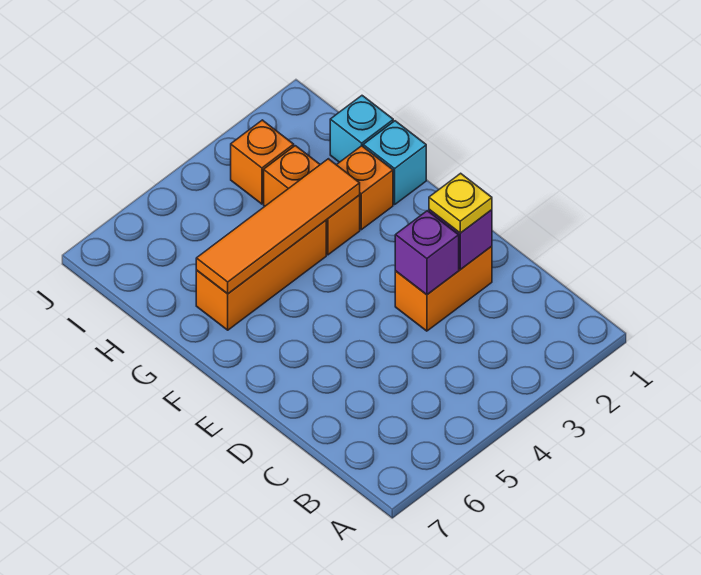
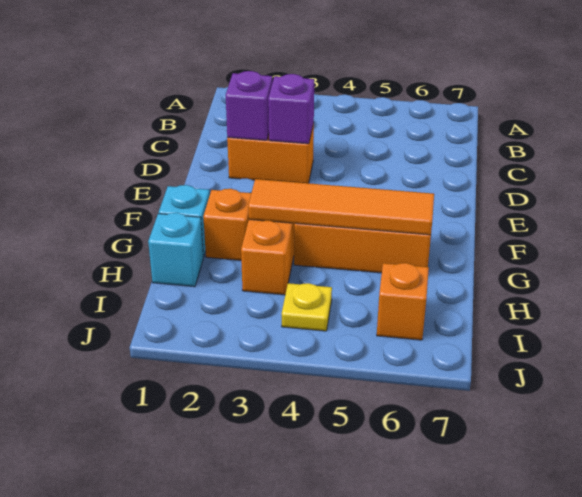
yellow plate D2 level 3 -> yellow plate I4 level 1
orange brick I3 level 1 -> orange brick I6 level 1

